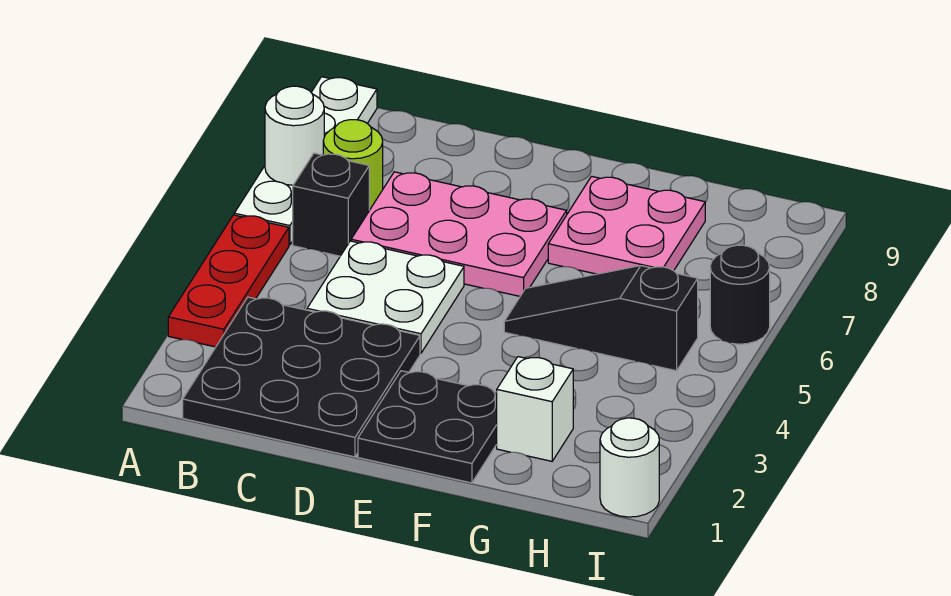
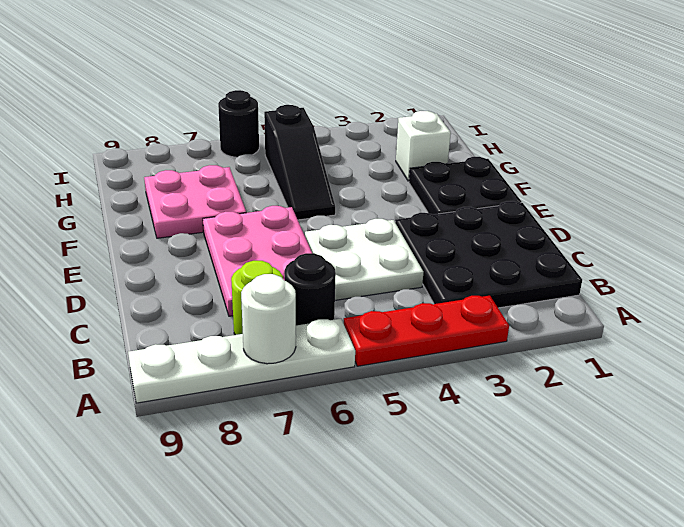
black brick B6 level 1 -> black round brick B6 level 1
white round brick I1 level 1 -> none

